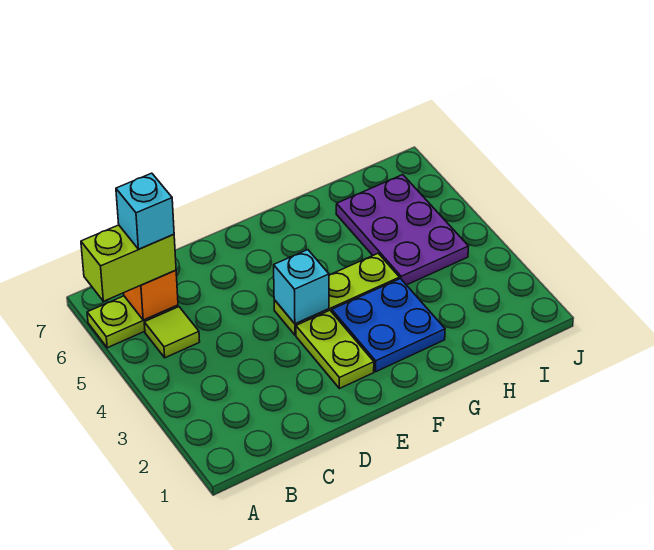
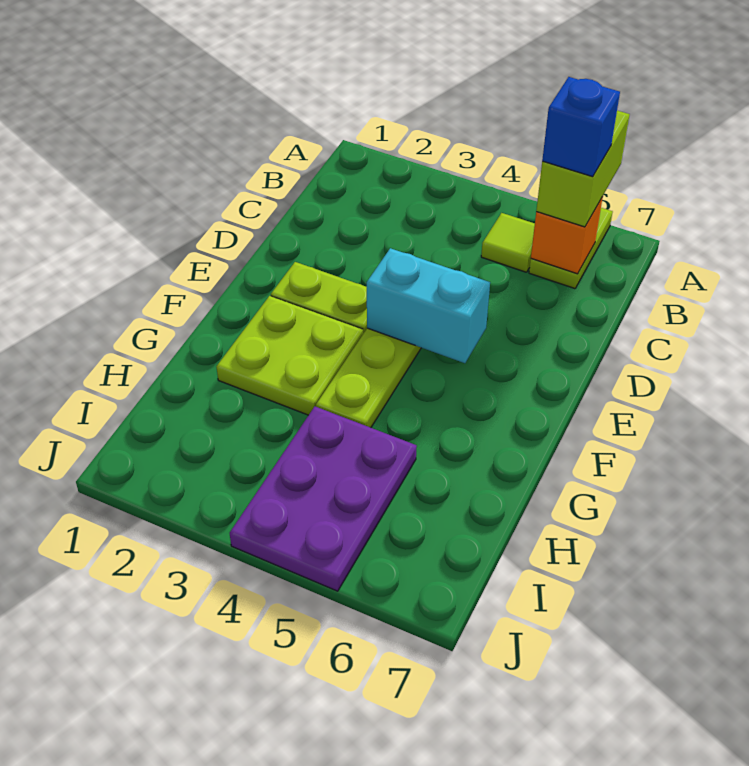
cyan brick B6 level 4 -> blue brick B6 level 4
cyan brick E4 level 2 -> cyan brick E4:E5 level 2
blue plate F2:G3 level 1 -> lime plate F2:G3 level 1
purple plate H4:I6 level 1 -> purple plate H4:J5 level 1

